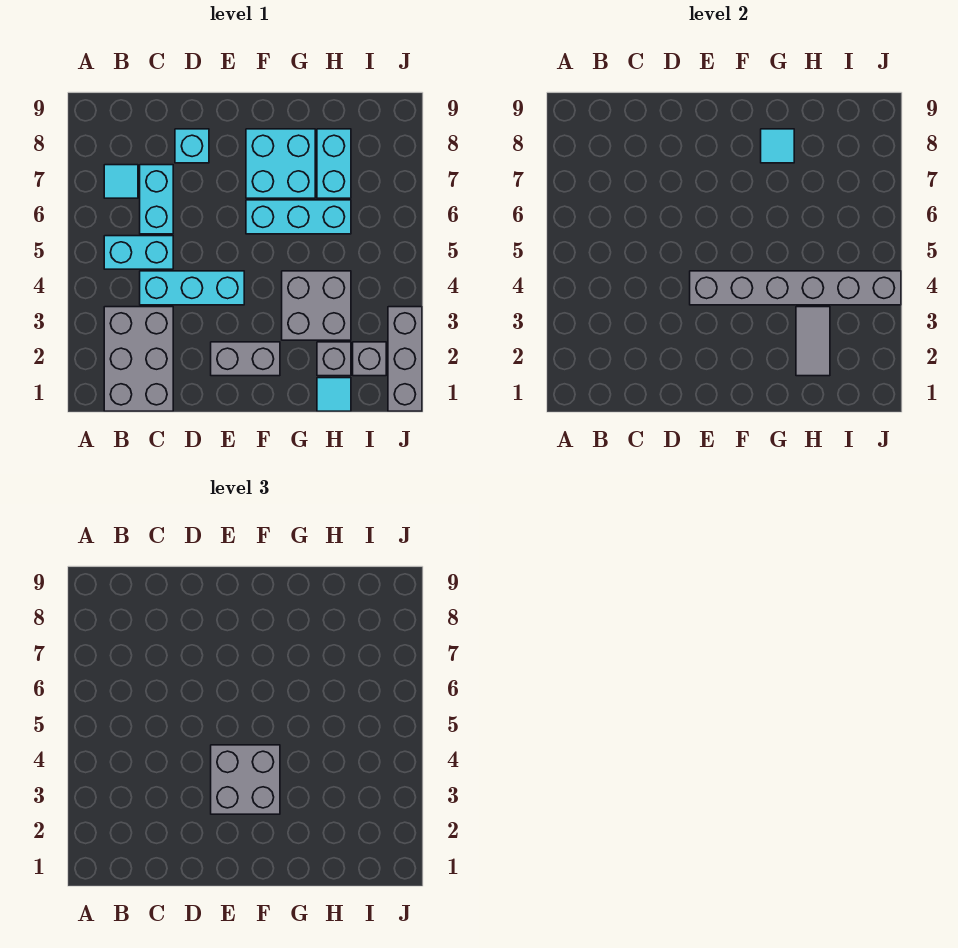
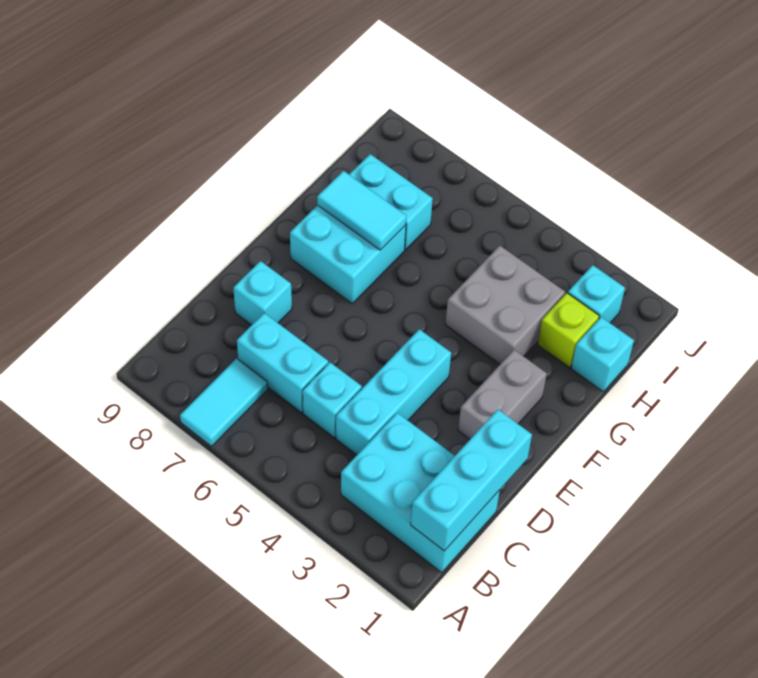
grey brick B1:C3 level 1 -> cyan brick B1:C3 level 1
cyan brick B5:C5 level 1 -> cyan brick C5 level 1
cyan tile B7 level 1 -> cyan tile A7:B7 level 1
grey brick E3:F4 level 3 -> none
grey brick E4:J4 level 2 -> none
cyan brick F6:H6 level 1 -> cyan brick B1:D1 level 2
cyan tile G8 level 2 -> cyan tile G7:G8 level 2
cyan tile H1 level 1 -> cyan brick H1 level 1
grey brick H2 level 1 -> lime brick H2 level 1
grey tile H2:H3 level 2 -> none
grey brick I2 level 1 -> cyan brick I2 level 1
grey brick J1:J3 level 1 -> none

